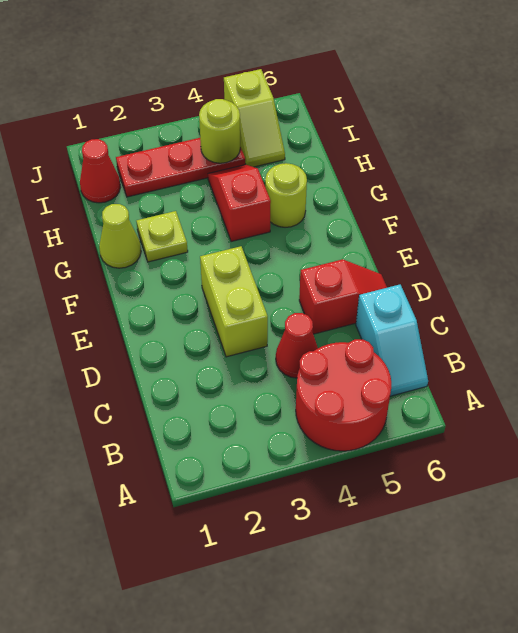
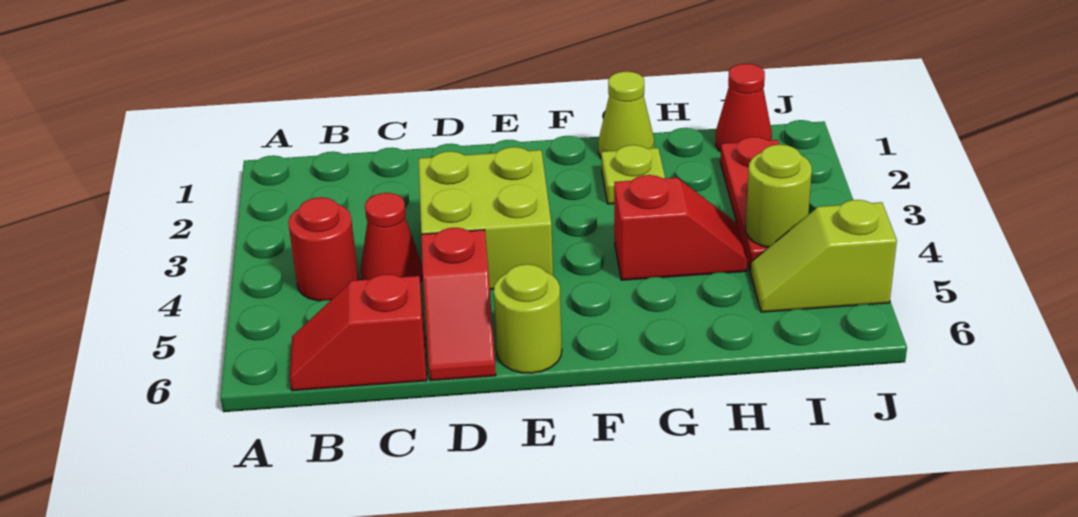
red round brick A4:B5 level 1 -> red round brick B4 level 1
cyan slope B6:C6 level 1 top C -> red slope B6:C6 level 1 top C
lime brick D3:E3 level 1 -> lime brick D3:E4 level 1
lime round brick G5 level 1 -> lime round brick E6 level 1

